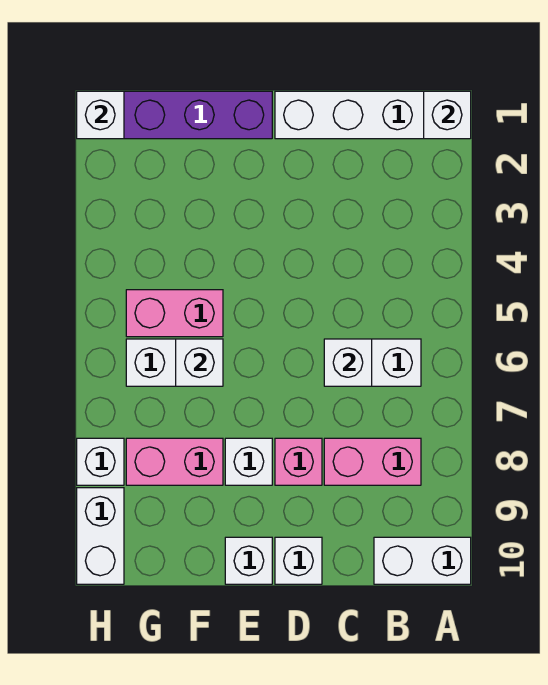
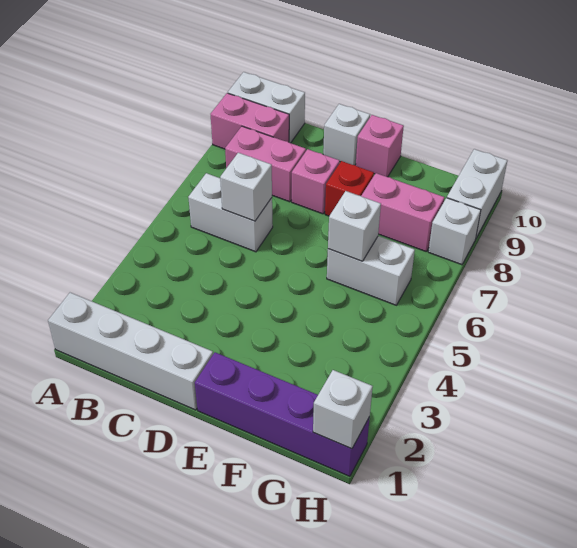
white brick A1 level 2 -> none
white brick E8 level 1 -> red brick E8 level 1
white brick E10 level 1 -> pink brick E10 level 1
pink brick F5:G5 level 1 -> pink brick A9:B9 level 1

